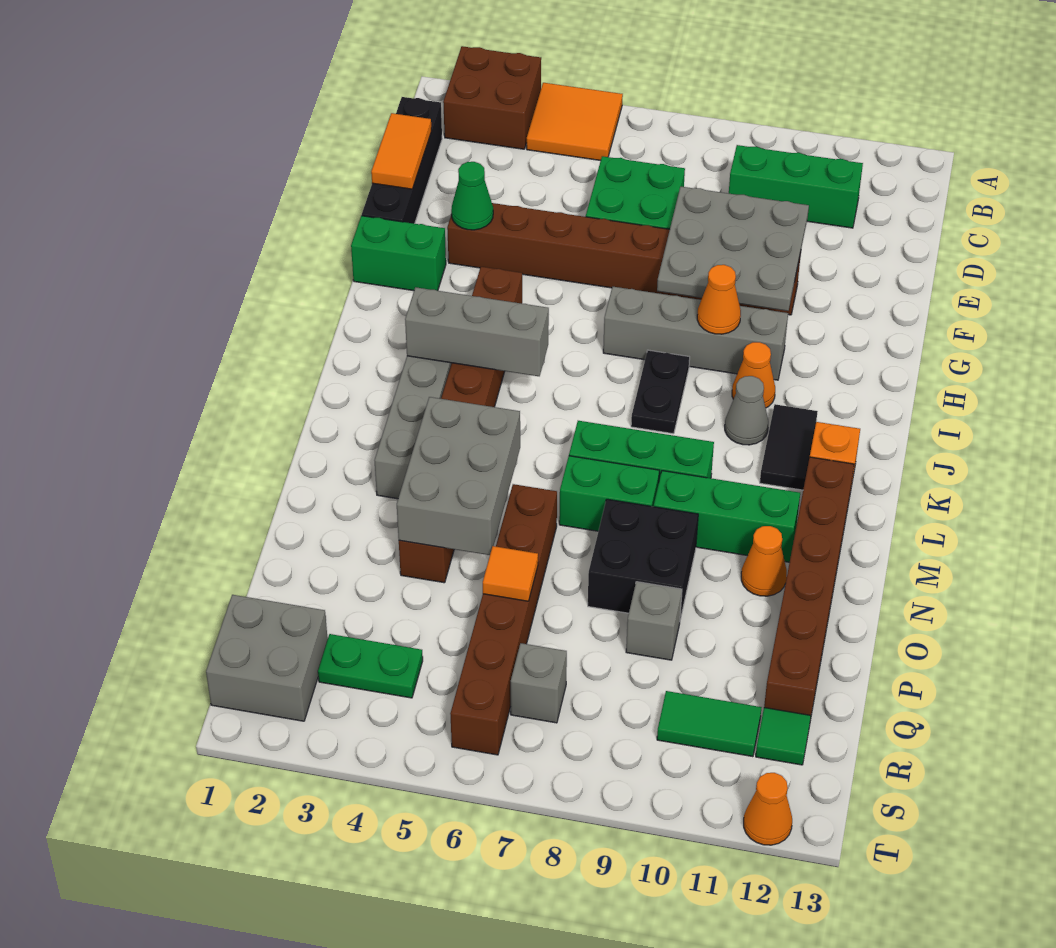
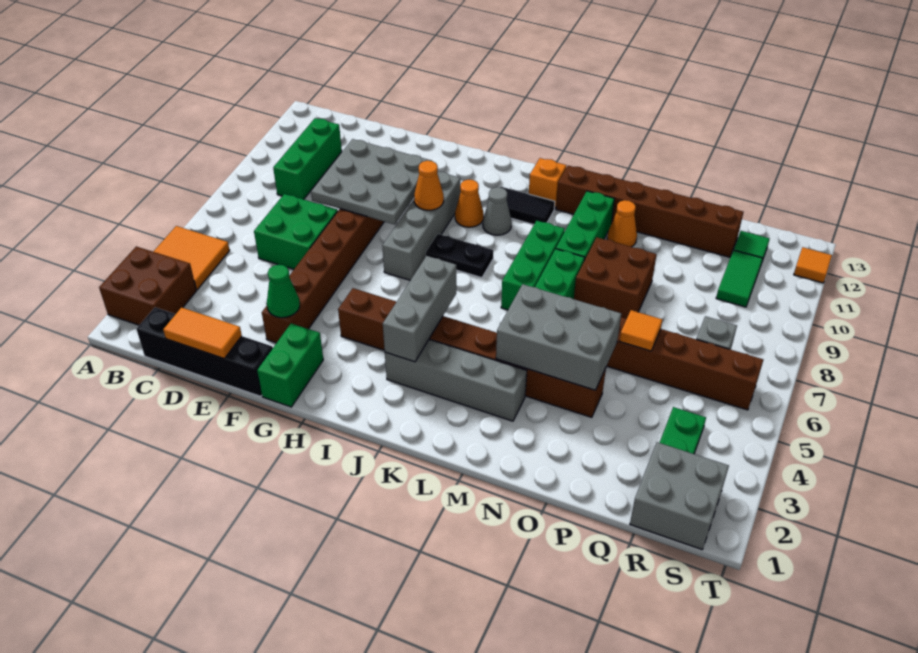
black brick N8:O9 level 1 -> brown brick N8:O9 level 1
grey brick P9 level 1 -> none
orange cone T12 level 1 -> orange tile T12 level 1

